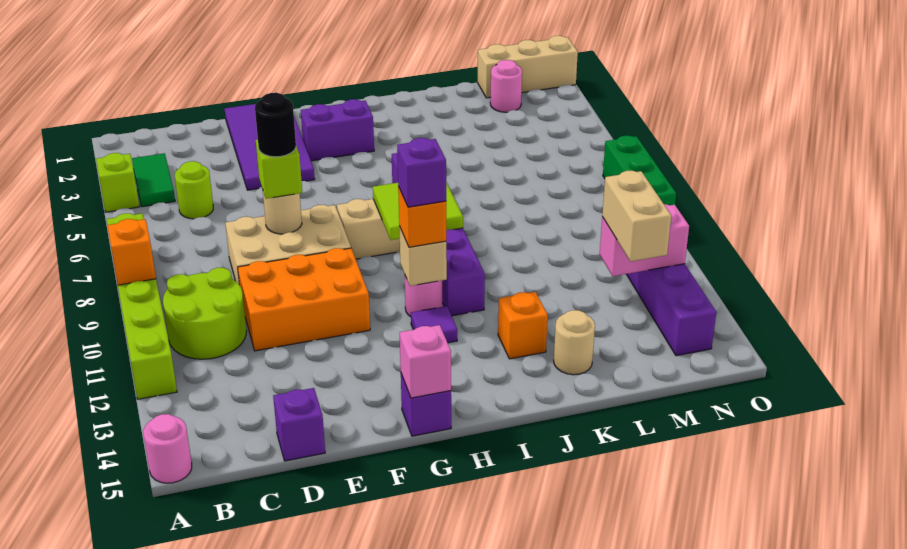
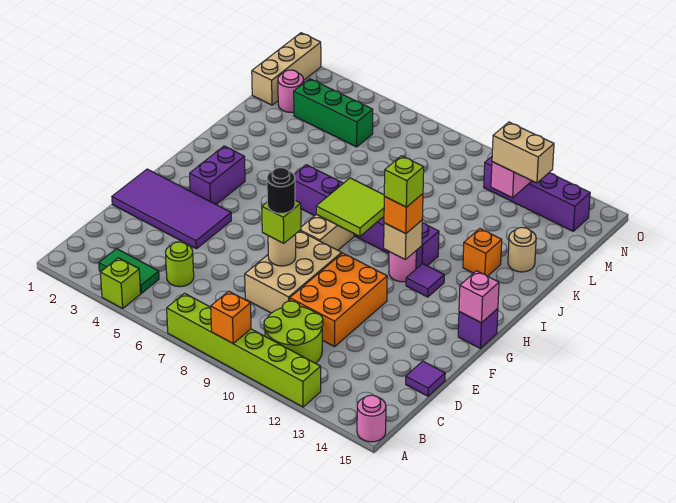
purple brick D15 level 1 -> purple tile D15 level 1
purple brick H11 level 4 -> lime brick H11 level 4
green brick O7:O9 level 1 -> green brick M3:M5 level 1

